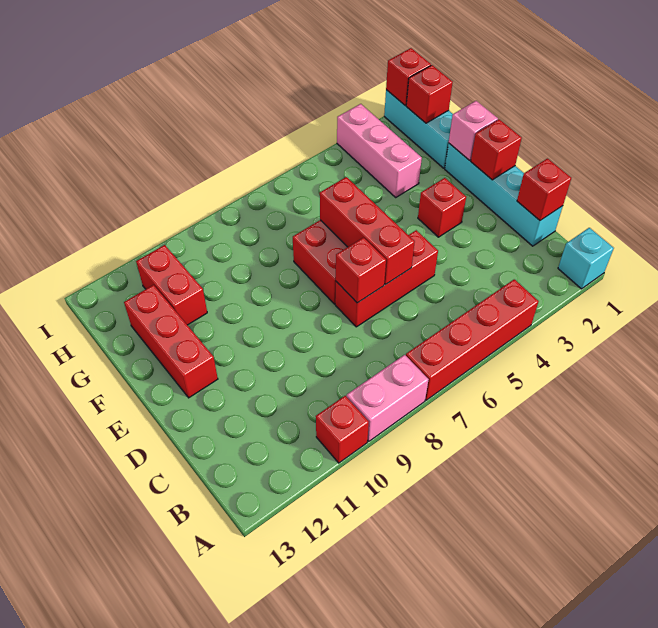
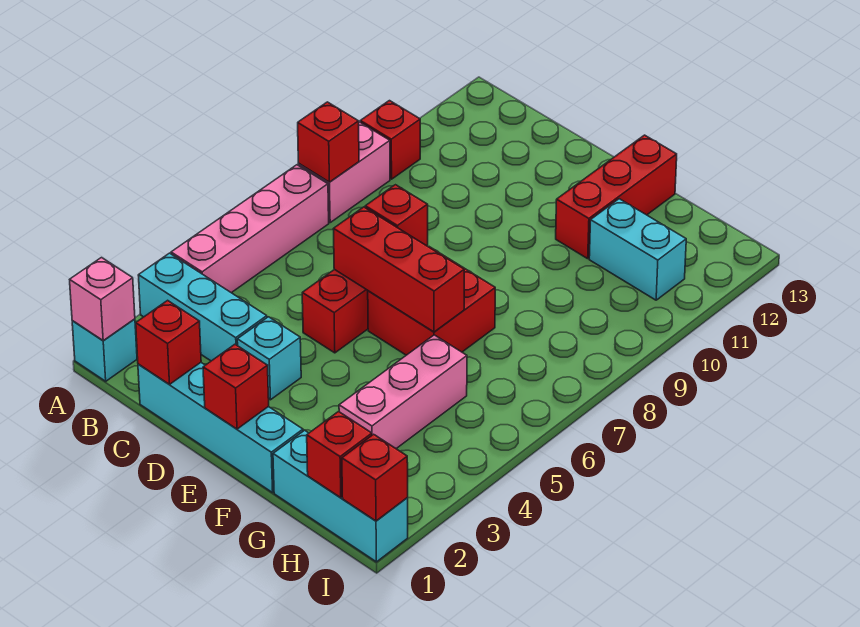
none -> cyan brick A3:C3 level 1
red brick A4:A7 level 1 -> pink brick A4:A7 level 1
none -> cyan brick D3 level 1
red brick E3 level 1 -> red brick A8 level 2
red brick E12:G12 level 1 -> red brick F11:F13 level 1
pink brick F1 level 2 -> pink brick A1 level 2
pink brick G3:I3 level 1 -> pink brick G3:G5 level 1
red brick G11:H11 level 1 -> cyan brick G11:H11 level 1

